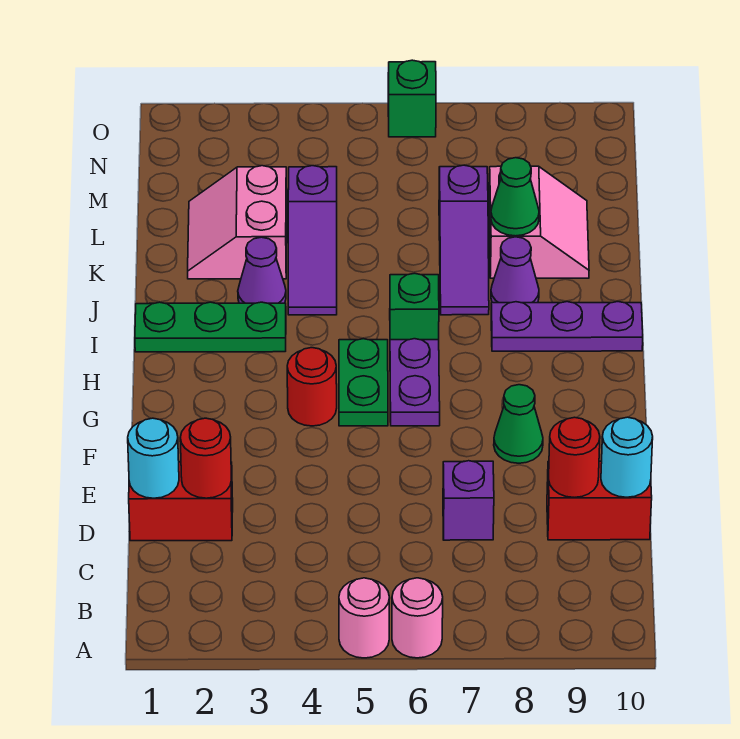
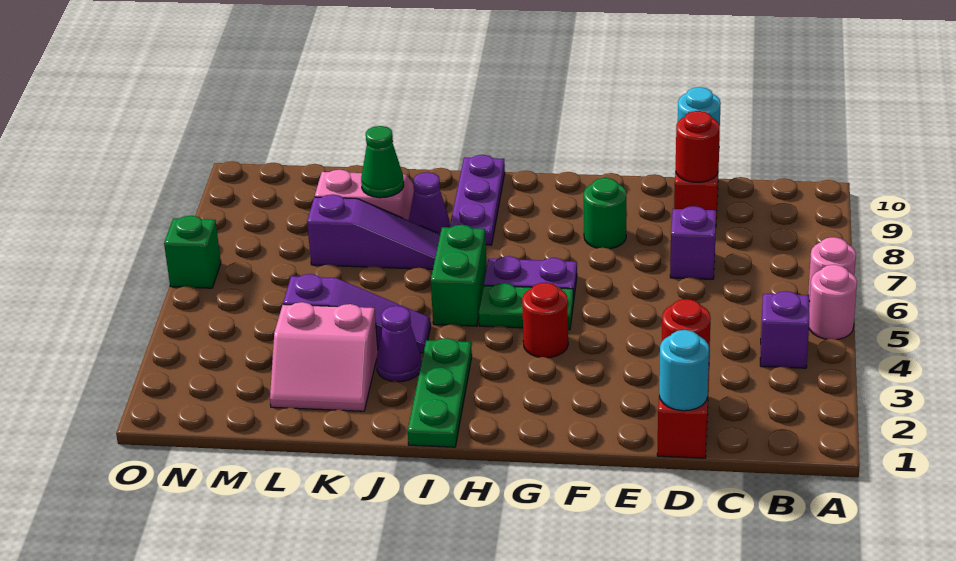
none -> purple brick B4 level 1
green cone F8 level 1 -> green round brick F8 level 1
green brick I6 level 1 -> green brick I5:I6 level 1

